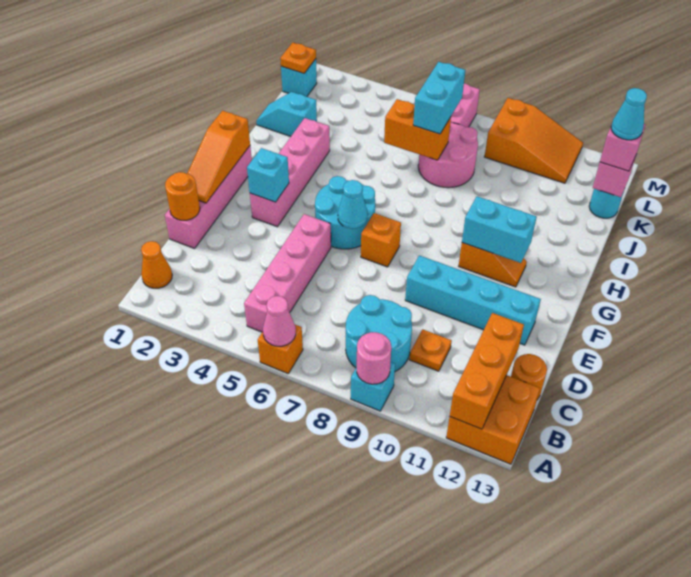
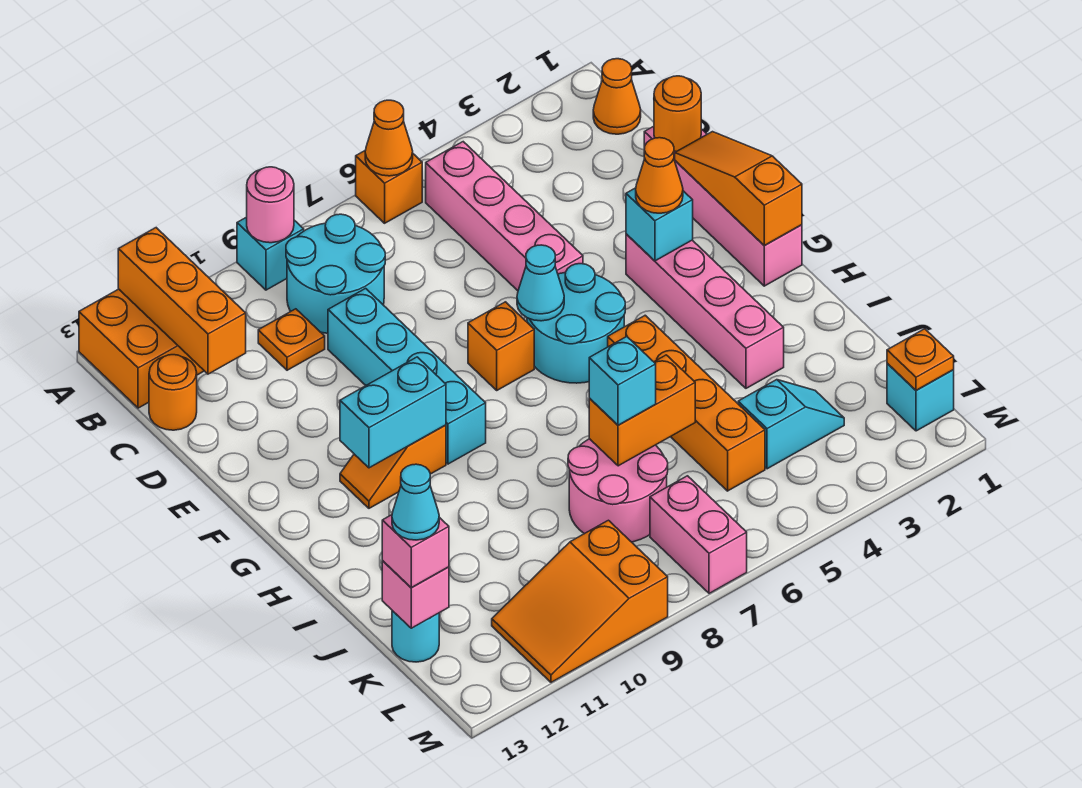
pink cone A6 level 2 -> orange cone A6 level 2
cyan brick E9:E12 level 1 -> cyan brick D9:G9 level 1
none -> orange cone F3 level 3
none -> orange brick H5:K5 level 1
cyan slope J1:J2 level 1 top 2 -> cyan slope K3:K4 level 1 top 4
cyan brick J7:K7 level 3 -> cyan brick J7 level 3

